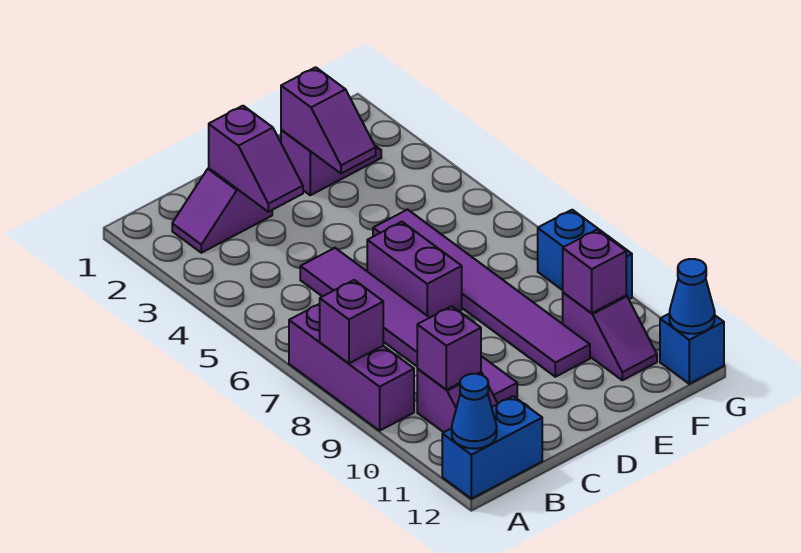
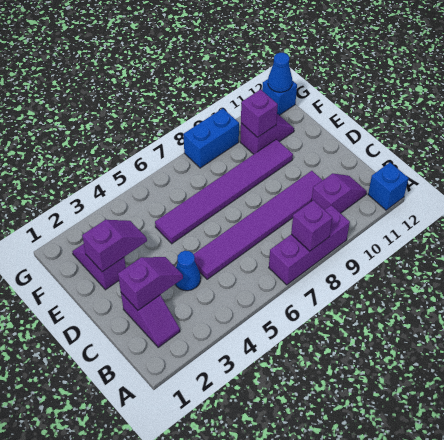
blue brick A12:B12 level 1 -> blue brick A12 level 1
blue cone A12 level 2 -> blue cone C4 level 1
purple brick B10 level 2 -> none
purple brick D6:D7 level 1 -> none

